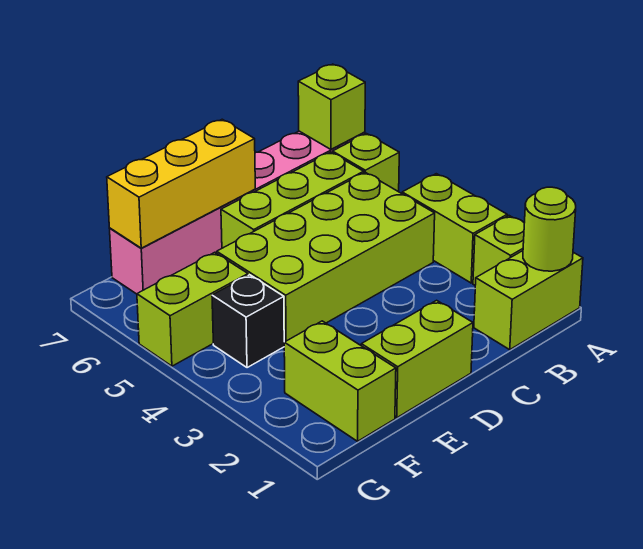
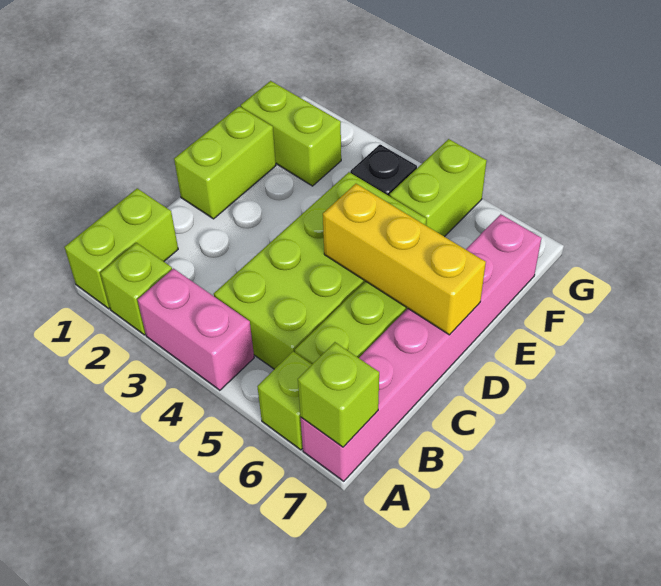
lime round brick A1 level 2 -> none
lime brick A3:A4 level 1 -> pink brick A3:A4 level 1
yellow brick D7:F7 level 2 -> yellow brick D5:D7 level 2

